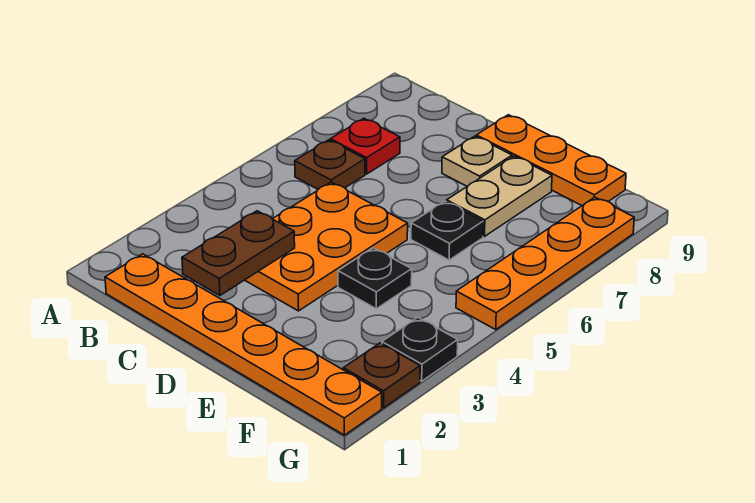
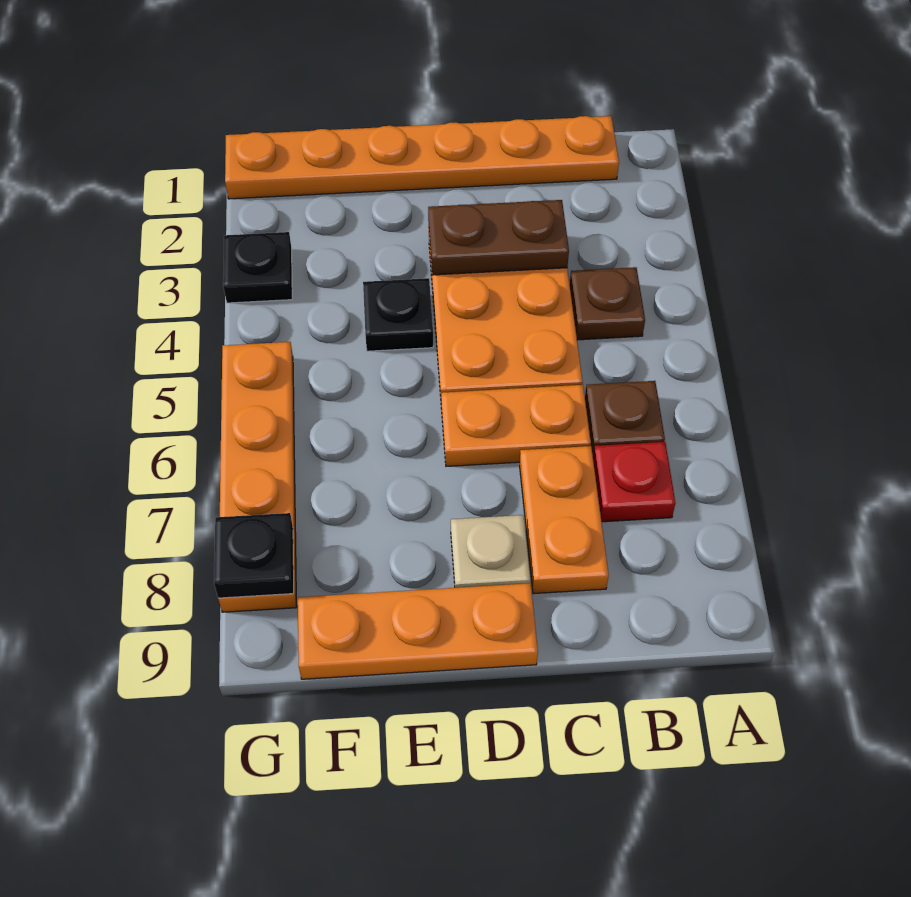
brown plate C2:C3 level 2 -> brown plate C3:D3 level 2
none -> orange plate C6:D6 level 1
none -> orange plate C7:C8 level 1
black plate E6 level 1 -> black plate G8 level 2
tan plate E7:E8 level 1 -> none
brown plate G2 level 1 -> brown plate B4 level 1

